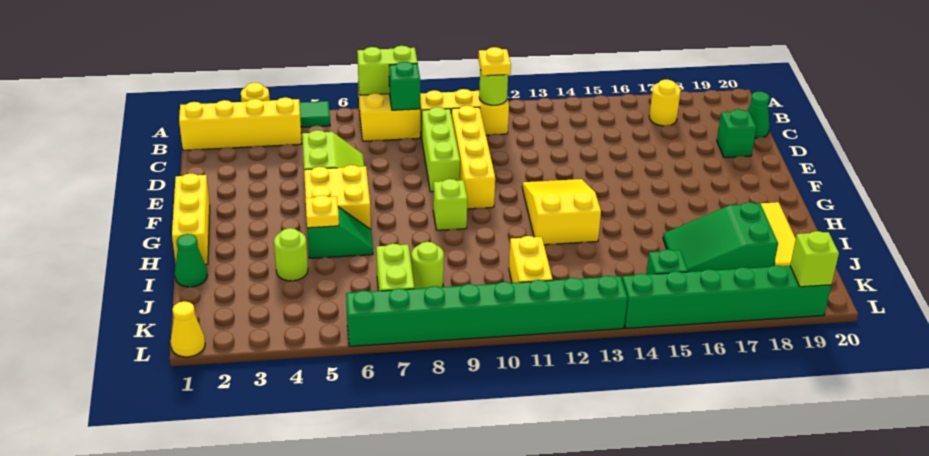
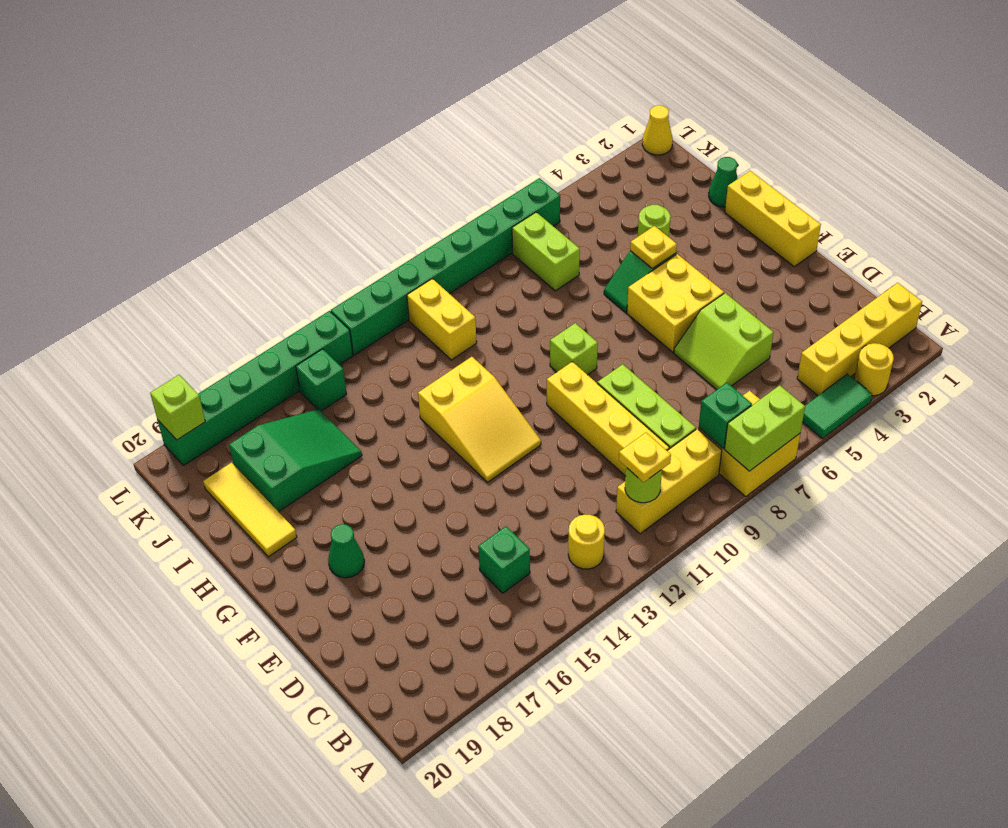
yellow round brick B17 level 1 -> yellow round brick B13 level 1
green cone C20 level 1 -> green cone F18 level 1
green brick D19 level 1 -> green brick C15 level 1
lime round brick J8 level 1 -> none

